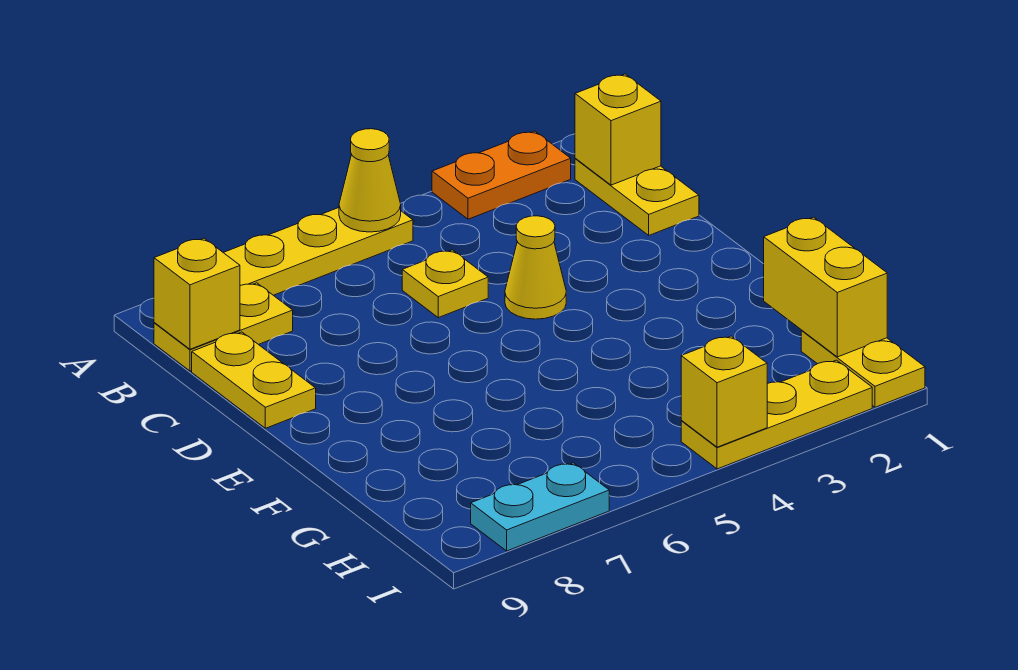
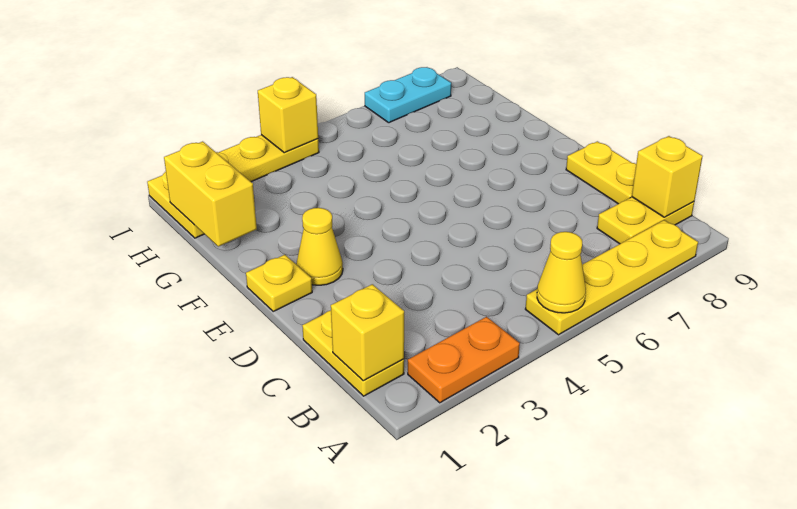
yellow plate C5 level 1 -> yellow plate E1 level 1
yellow cone D4 level 1 -> yellow cone E2 level 1

